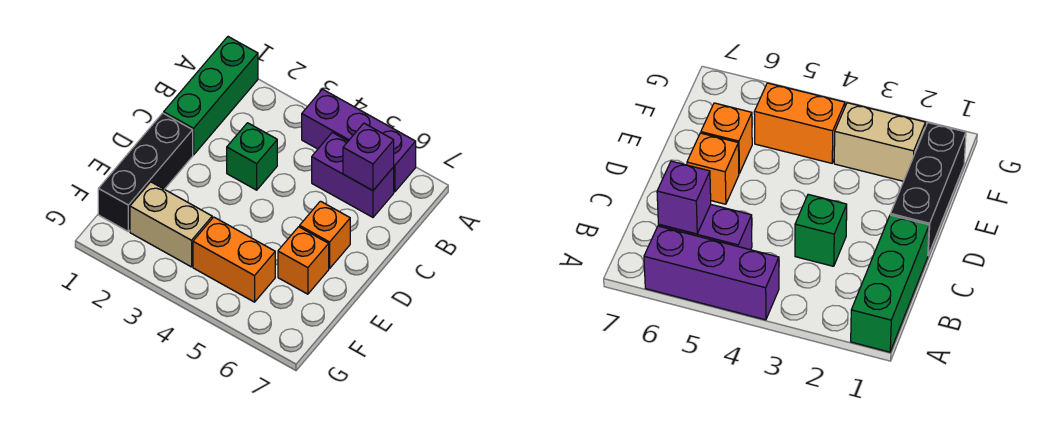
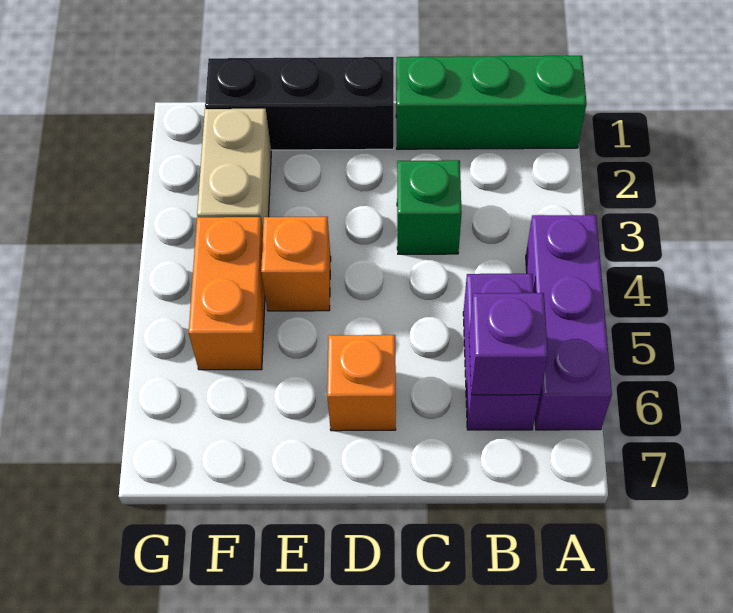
orange brick E6 level 1 -> orange brick E4 level 1

